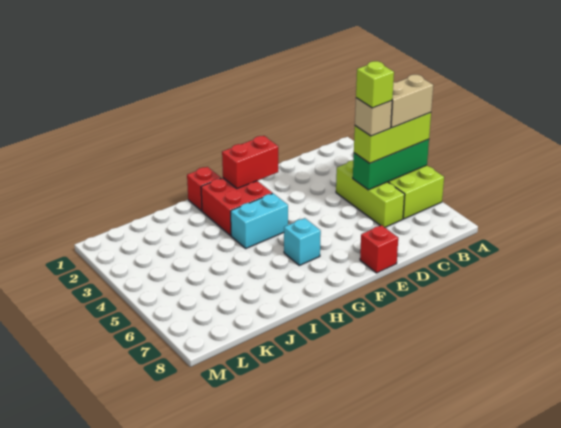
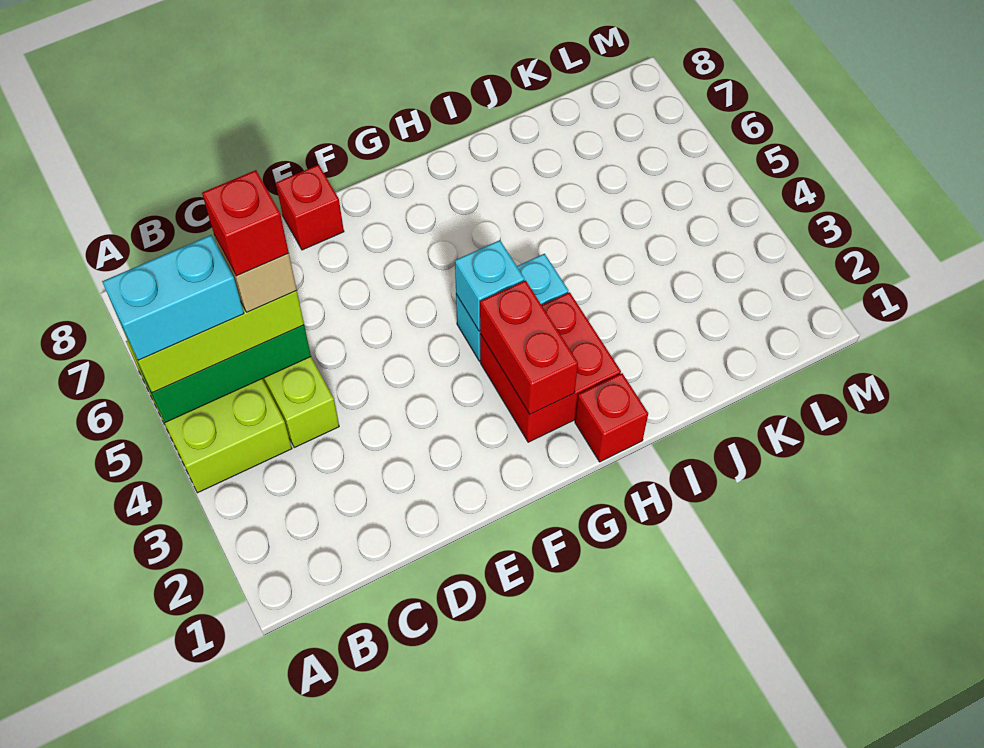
tan brick A5:B5 level 4 -> cyan brick A5:B5 level 4
lime brick C5 level 5 -> red brick C5 level 5
red brick F2:G2 level 2 -> red brick G2:G3 level 2
cyan brick G6 level 1 -> cyan brick G4 level 2

